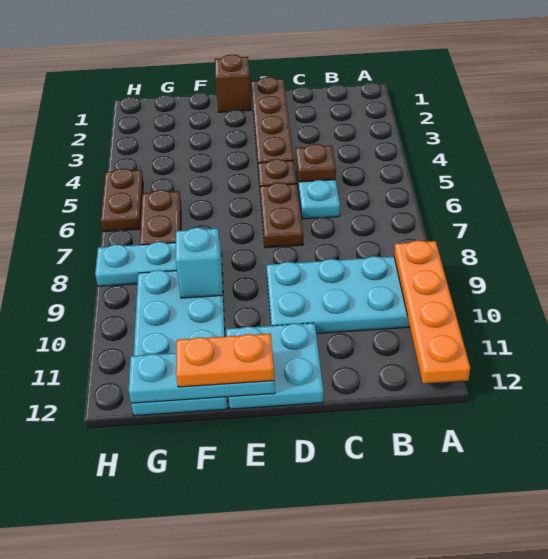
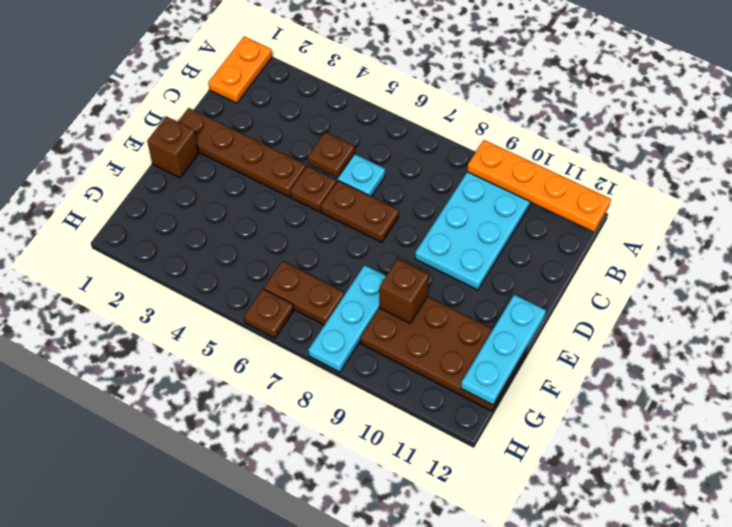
cyan plate D11:E12 level 1 -> none
orange plate E12:F12 level 3 -> orange plate A1:B1 level 1
cyan plate F9:G12 level 1 -> brown plate F9:G12 level 1
cyan brick F9 level 2 -> brown brick F9 level 2
brown plate H5:H6 level 1 -> brown plate H6 level 1

